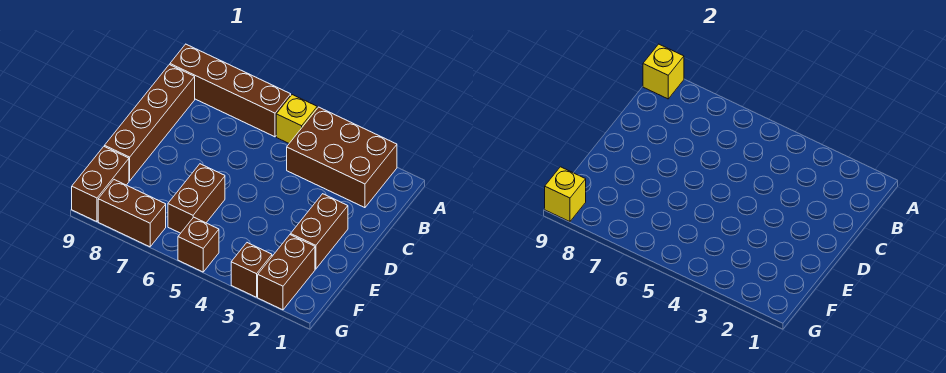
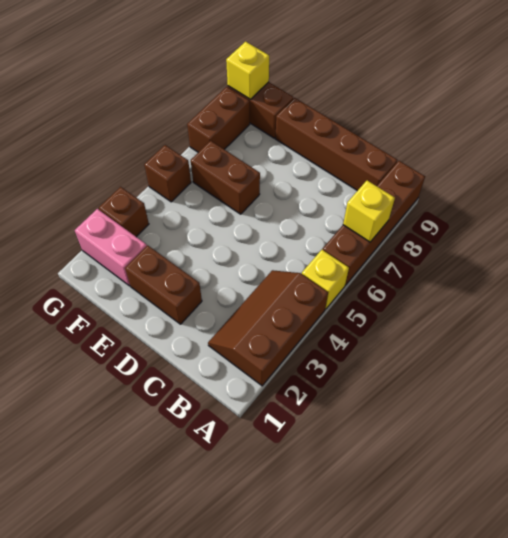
brown brick A2:B4 level 1 -> brown slope A2:B4 level 1 top A
yellow brick A9 level 2 -> yellow brick A7 level 2
brown brick F2:G2 level 1 -> pink brick F2:G2 level 1

